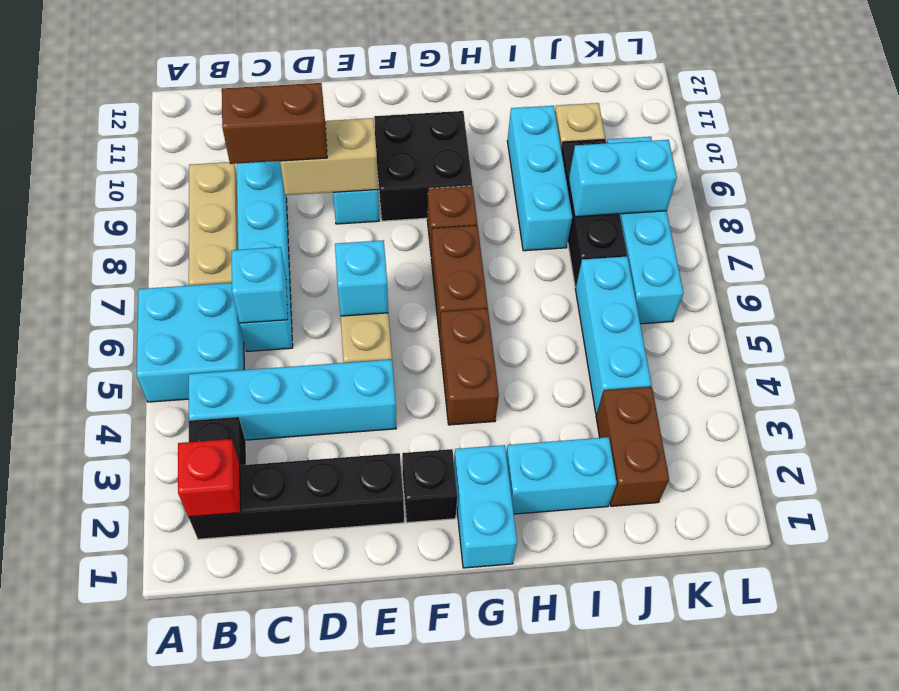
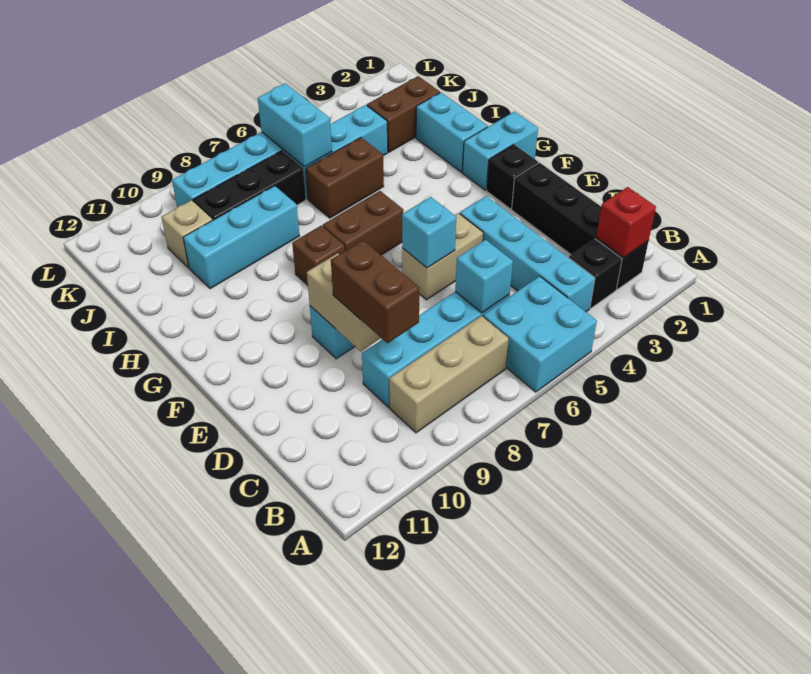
black brick F9:G10 level 1 -> none
brown brick G4:G5 level 1 -> brown brick I5:I6 level 1
cyan brick J8:K8 level 2 -> cyan brick J6:K6 level 2

